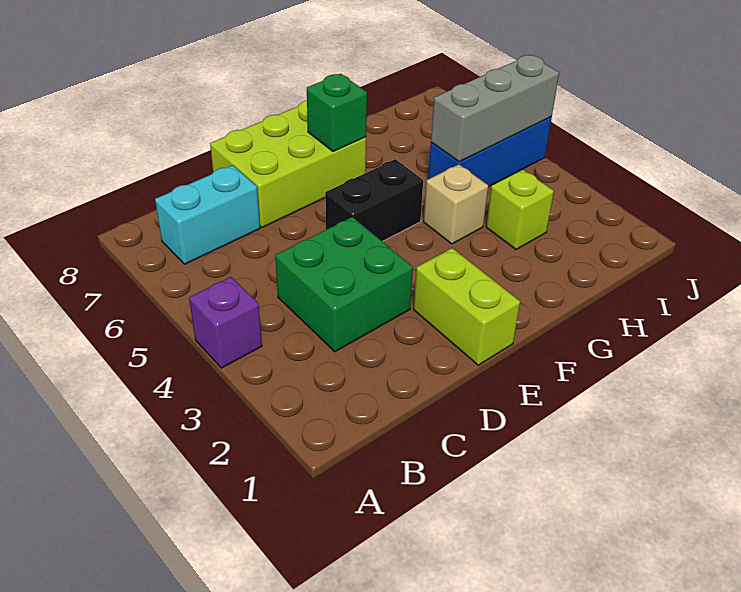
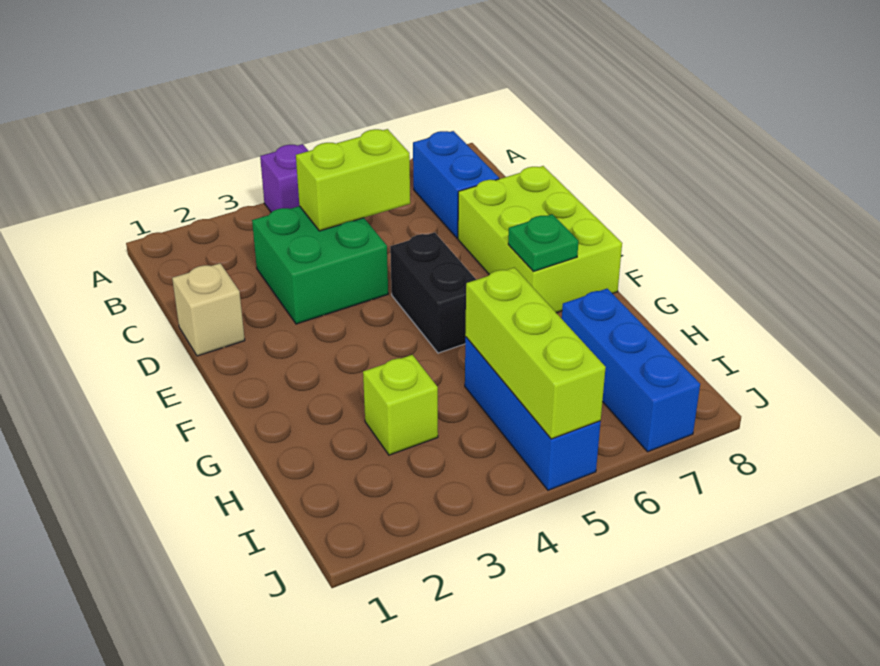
cyan brick B7:C7 level 1 -> blue brick B7:C7 level 1
lime brick E1:E2 level 1 -> lime brick C4:C5 level 2
green brick F7 level 2 -> green plate F7 level 2
tan brick G4 level 1 -> tan brick D1 level 1
grey brick H5:J5 level 2 -> lime brick H5:J5 level 2
none -> blue brick H7:J7 level 1

